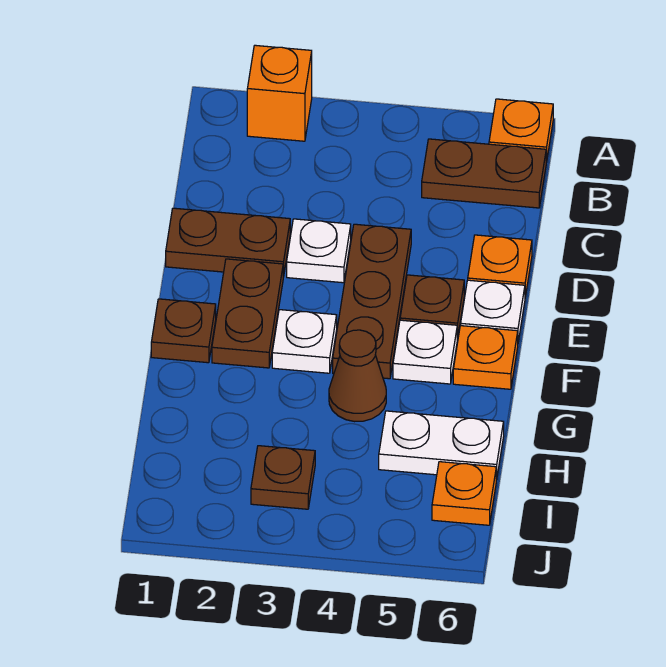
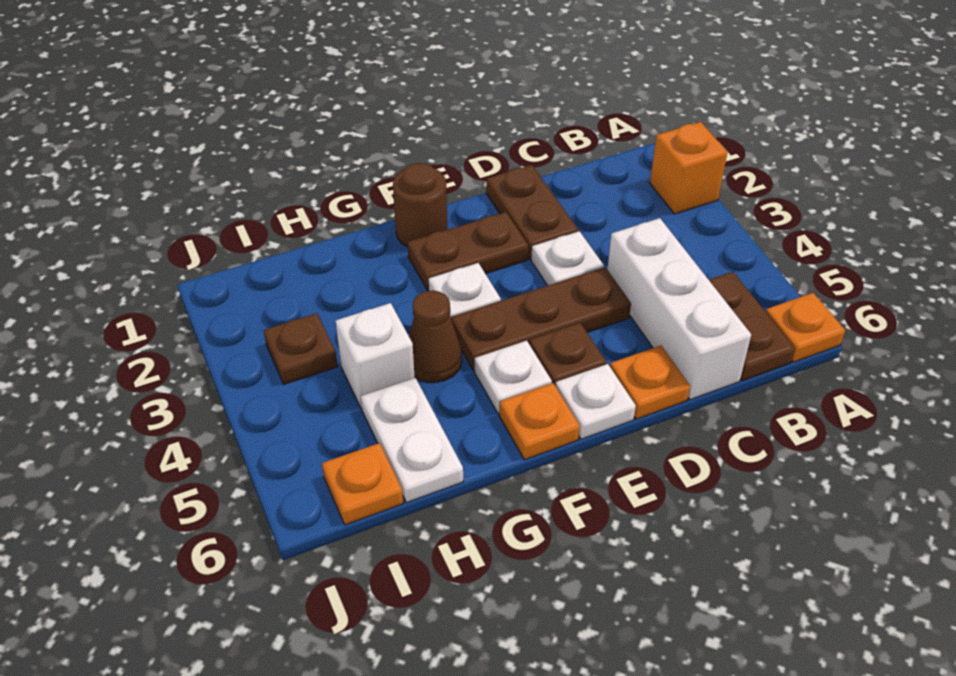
none -> white brick C4:C6 level 1
brown plate F1 level 1 -> brown round brick F1 level 1
none -> white brick H4 level 1

